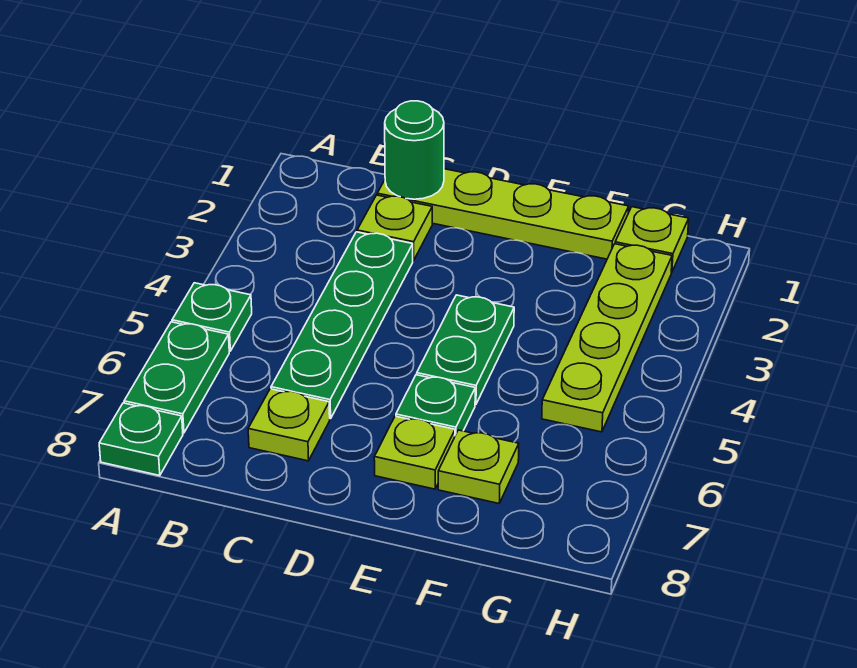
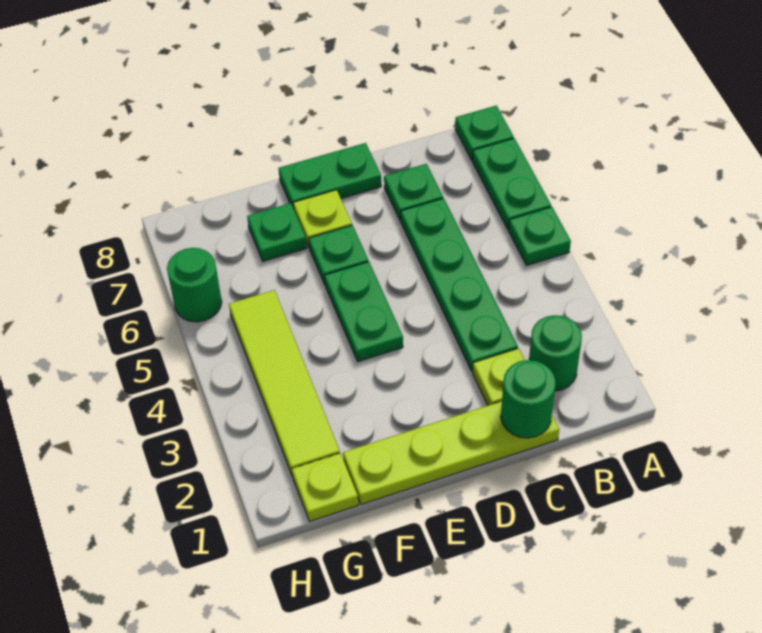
none -> green round brick B2 level 1
lime plate C7 level 1 -> green plate C7 level 1
none -> green plate D8:E8 level 1
lime plate F7 level 1 -> green plate F7 level 1
lime plate G2:G5 level 1 -> lime tile G2:G5 level 1
none -> green round brick H6 level 1

